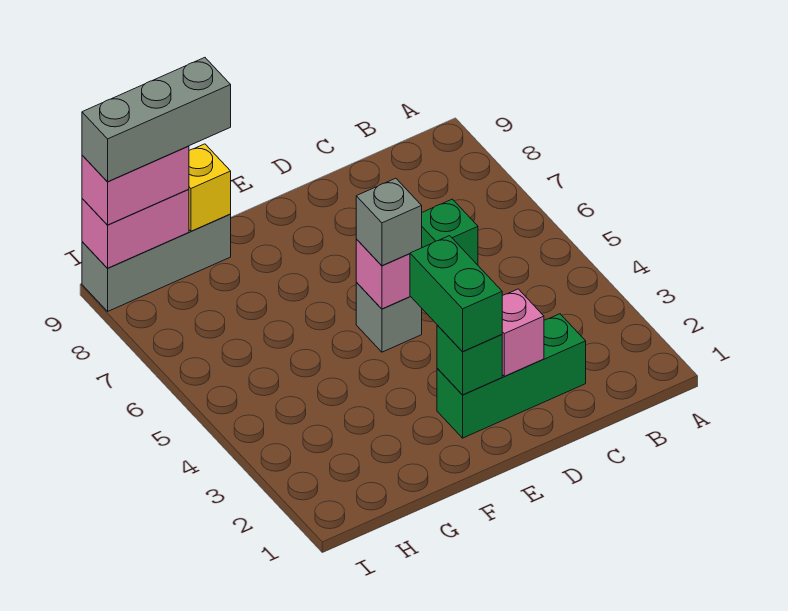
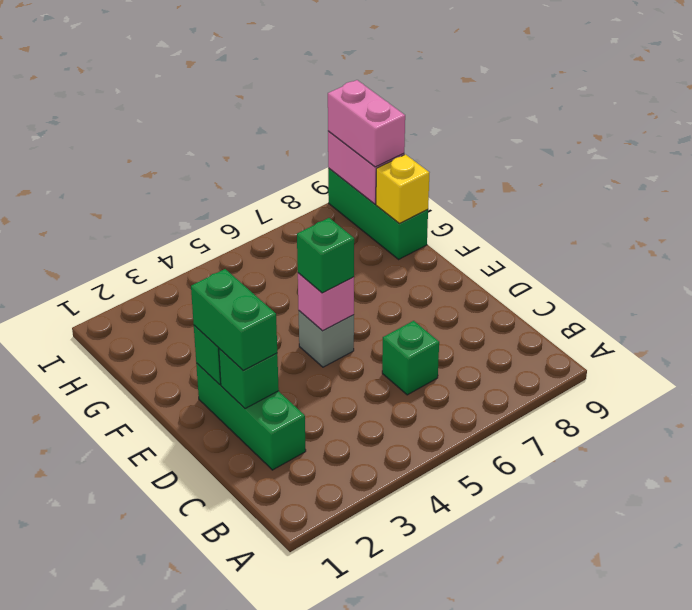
pink brick D2 level 2 -> green brick D2 level 2
green brick E2:E3 level 3 -> green brick D2:E2 level 3
grey brick E5 level 3 -> green brick E5 level 3
grey brick G9:I9 level 1 -> green brick G9:I9 level 1
grey brick G9:I9 level 4 -> none

